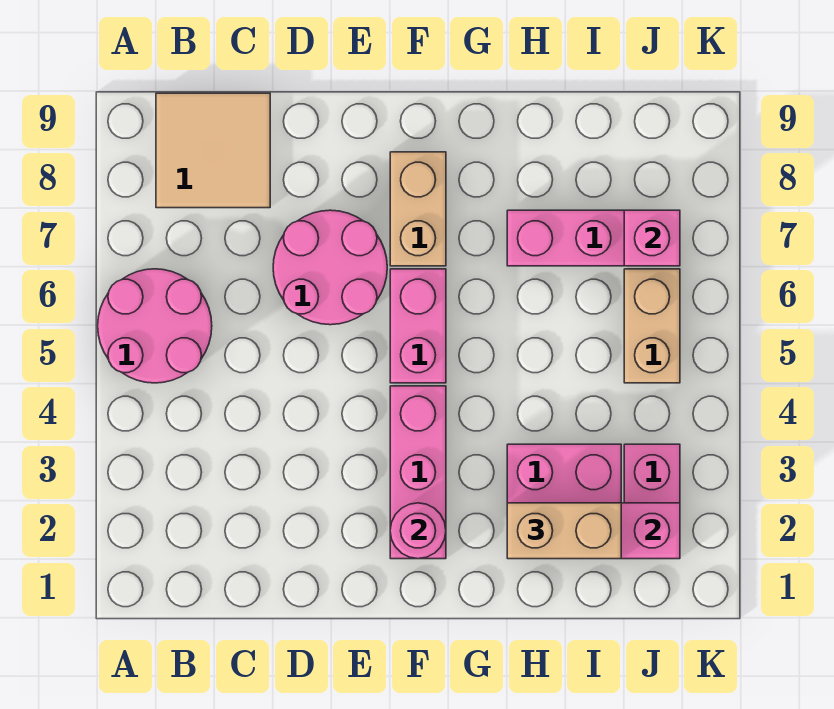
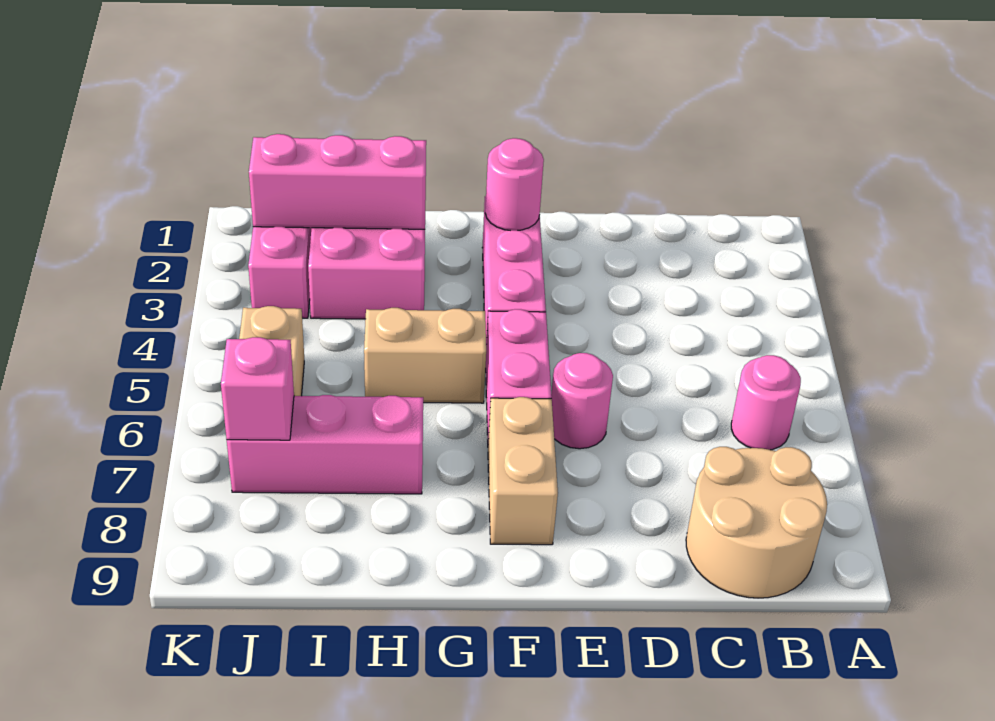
pink round brick A5:B6 level 1 -> pink round brick B6 level 1
tan tile B8:C9 level 1 -> tan round brick B8:C9 level 1
pink round brick D6:E7 level 1 -> pink round brick E6 level 1
tan brick H2:I2 level 3 -> tan brick G5:H5 level 1

